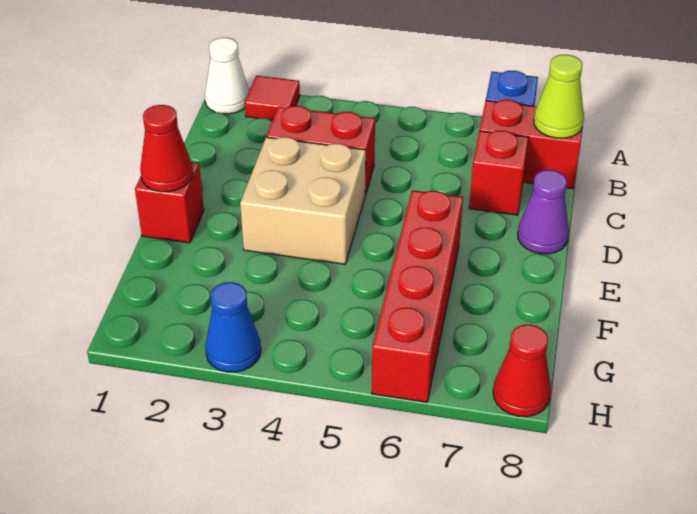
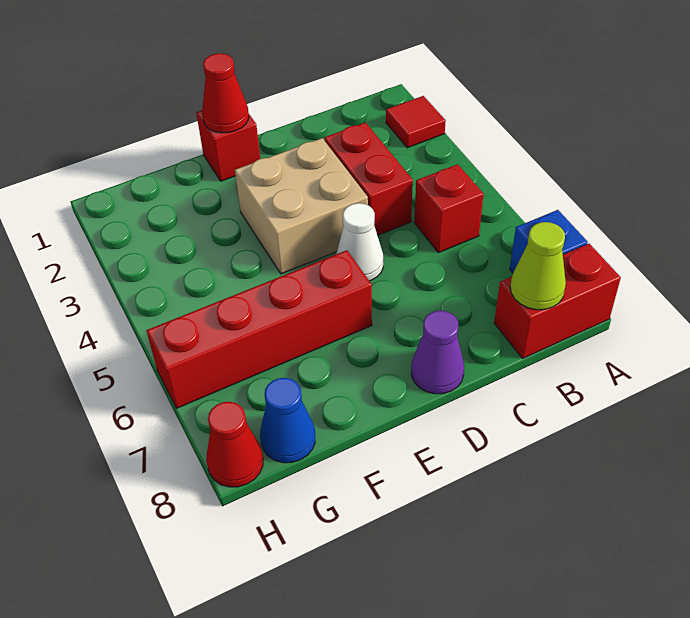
white cone A1 level 1 -> white cone D5 level 1
red brick B7:B8 level 1 -> red brick A8:B8 level 1
red brick C7 level 1 -> red brick B5 level 1
blue cone H3 level 1 -> blue cone G8 level 1

